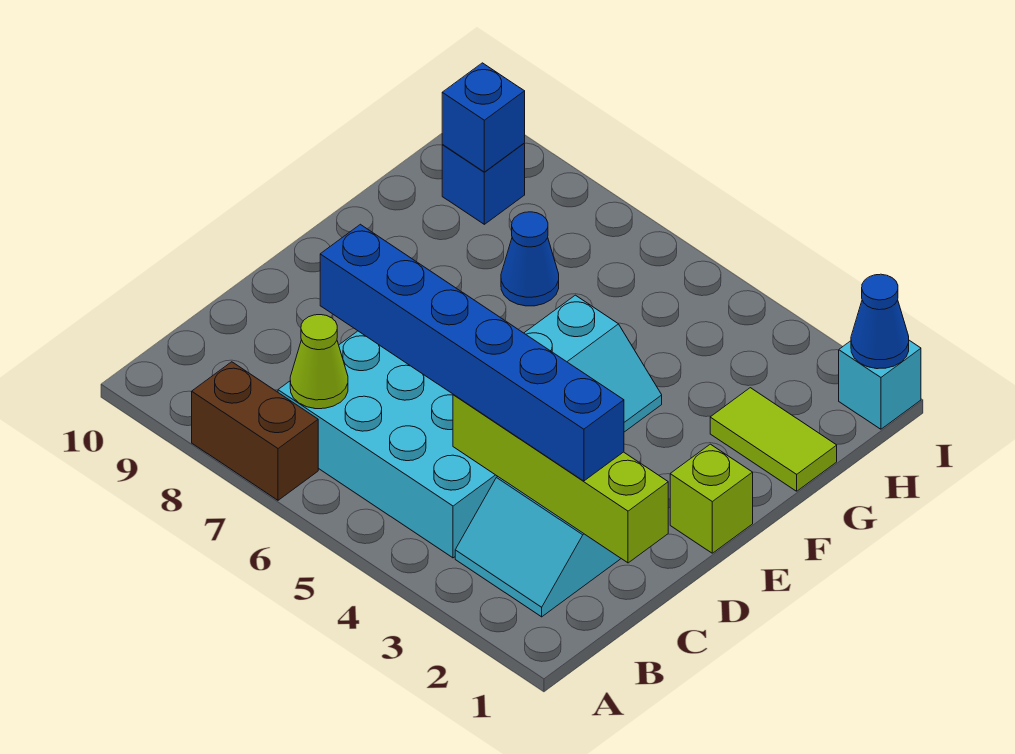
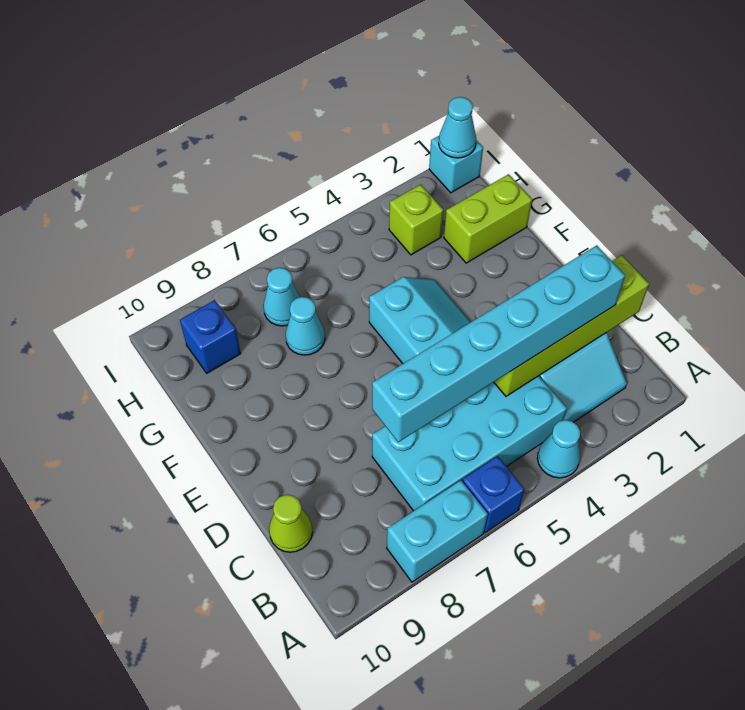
none -> cyan cone A4 level 1
brown brick A7:A8 level 1 -> cyan brick A7:A8 level 1
lime cone B7 level 2 -> lime cone C10 level 1
blue brick C2:C7 level 3 -> cyan brick C2:C7 level 3
lime brick E1 level 1 -> lime brick H3 level 1
lime tile G1:G2 level 1 -> lime brick G1:G2 level 1
blue cone G7 level 1 -> cyan cone G7 level 1
none -> cyan cone H7 level 1
blue brick H9 level 2 -> blue brick A6 level 1
blue cone I1 level 2 -> cyan cone I1 level 2

